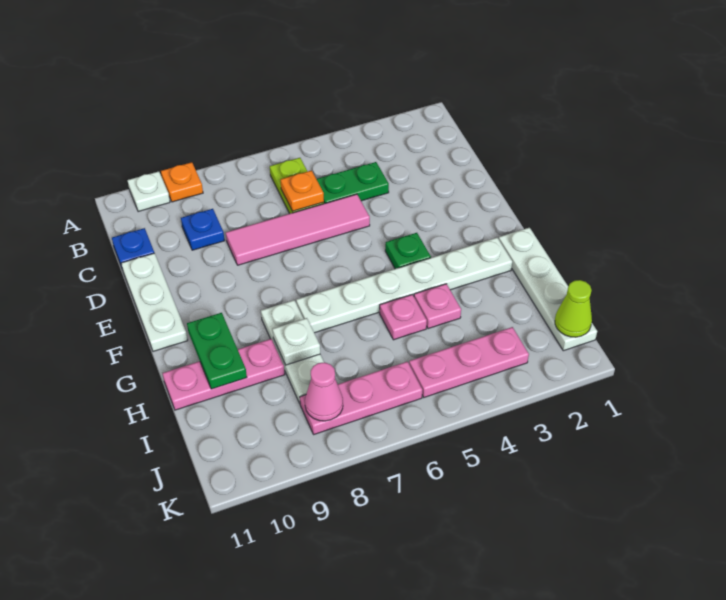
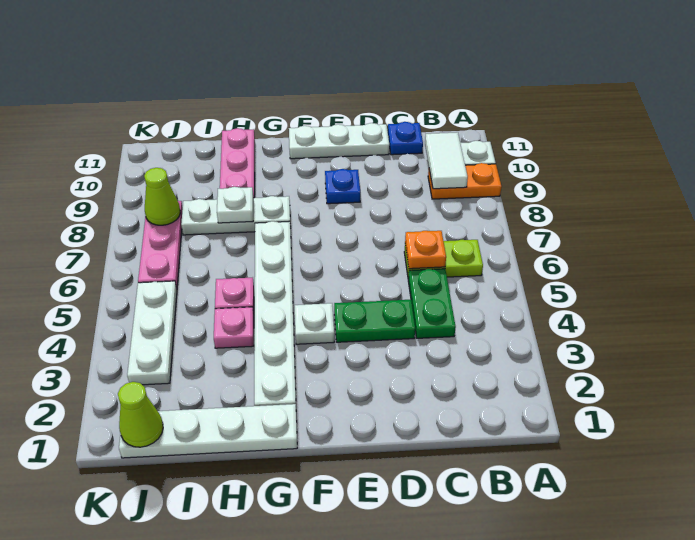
orange plate A9 level 1 -> orange plate A9:B9 level 1
none -> white tile B9:B10 level 2
blue plate C9 level 1 -> blue plate E9 level 1
pink tile D5:D8 level 1 -> none
green plate F4 level 1 -> white plate F4 level 1
green plate G10:H10 level 2 -> green plate D4:E4 level 1
pink plate J3:J5 level 1 -> white plate J3:J5 level 1
pink cone J8 level 2 -> lime cone J8 level 2

